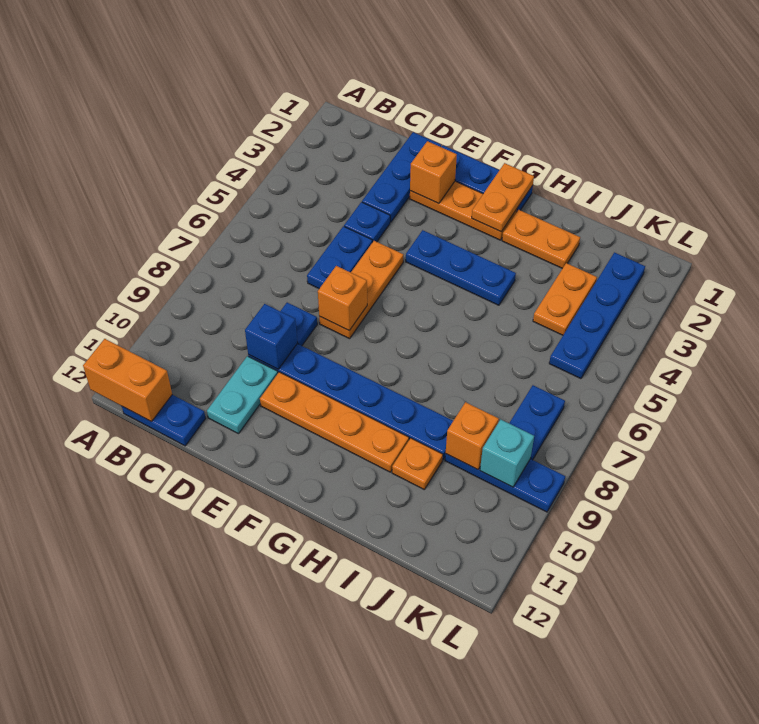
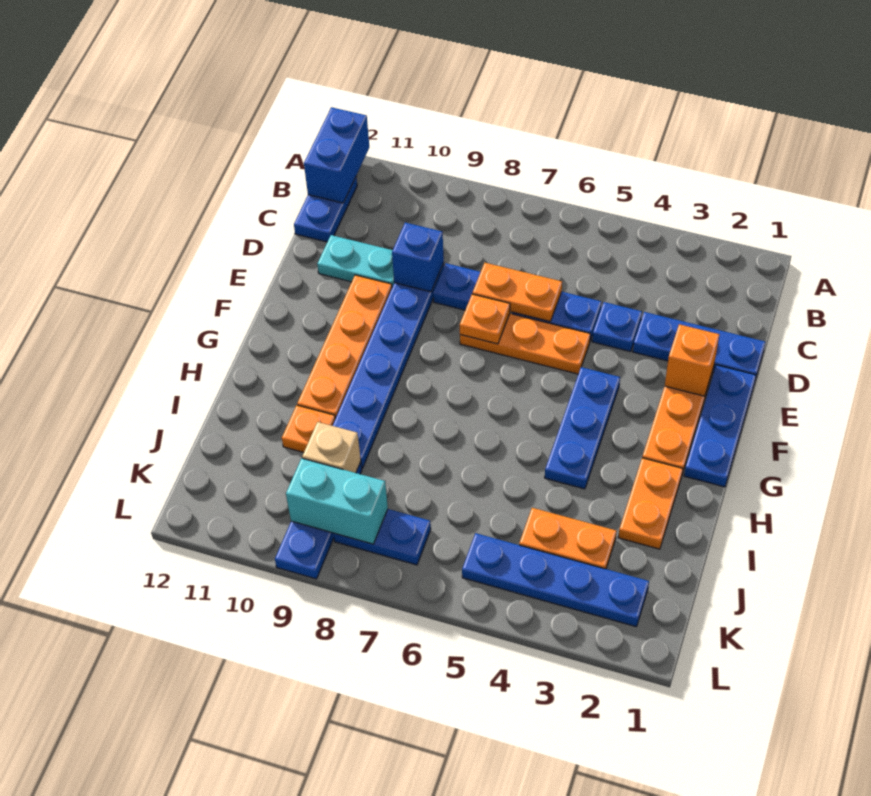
orange brick A12:B12 level 2 -> blue brick A12:B12 level 2
orange brick E7 level 2 -> orange plate E7 level 2
orange plate G1:G2 level 2 -> orange plate D6:D7 level 2
orange brick J9 level 2 -> tan brick J9 level 2
cyan brick K9 level 2 -> cyan brick K8:K9 level 2

